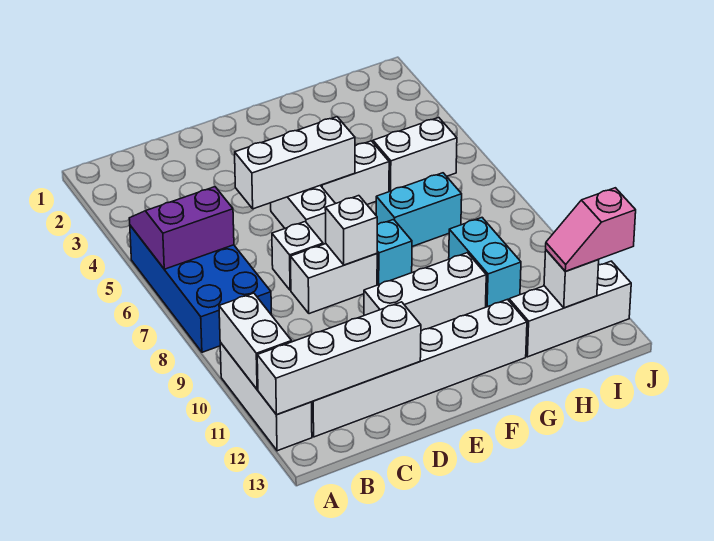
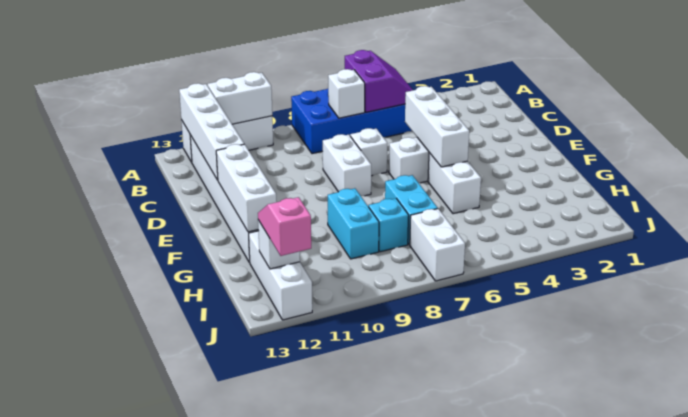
white brick E8 level 2 -> white brick B7 level 2
white brick E10:G10 level 1 -> white brick E12:G12 level 2
cyan brick F8 level 1 -> cyan brick H8 level 1
white brick H5:I5 level 1 -> white brick I7:J7 level 1
cyan brick H9:H10 level 1 -> cyan brick G9:H9 level 1

